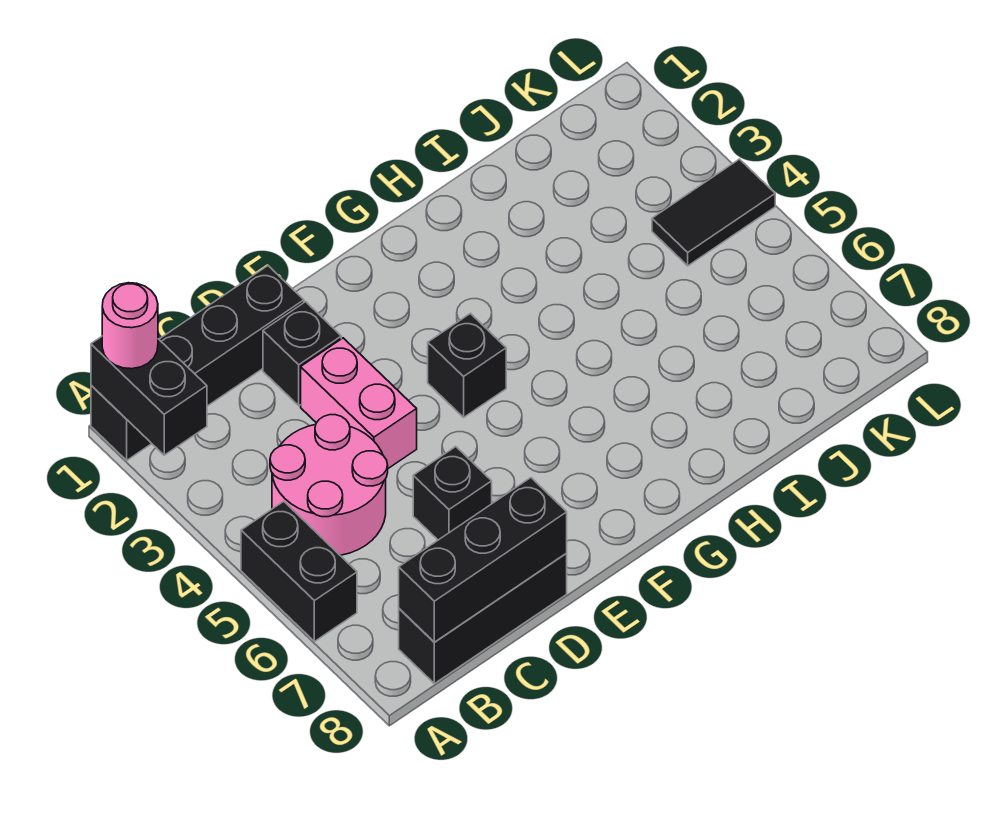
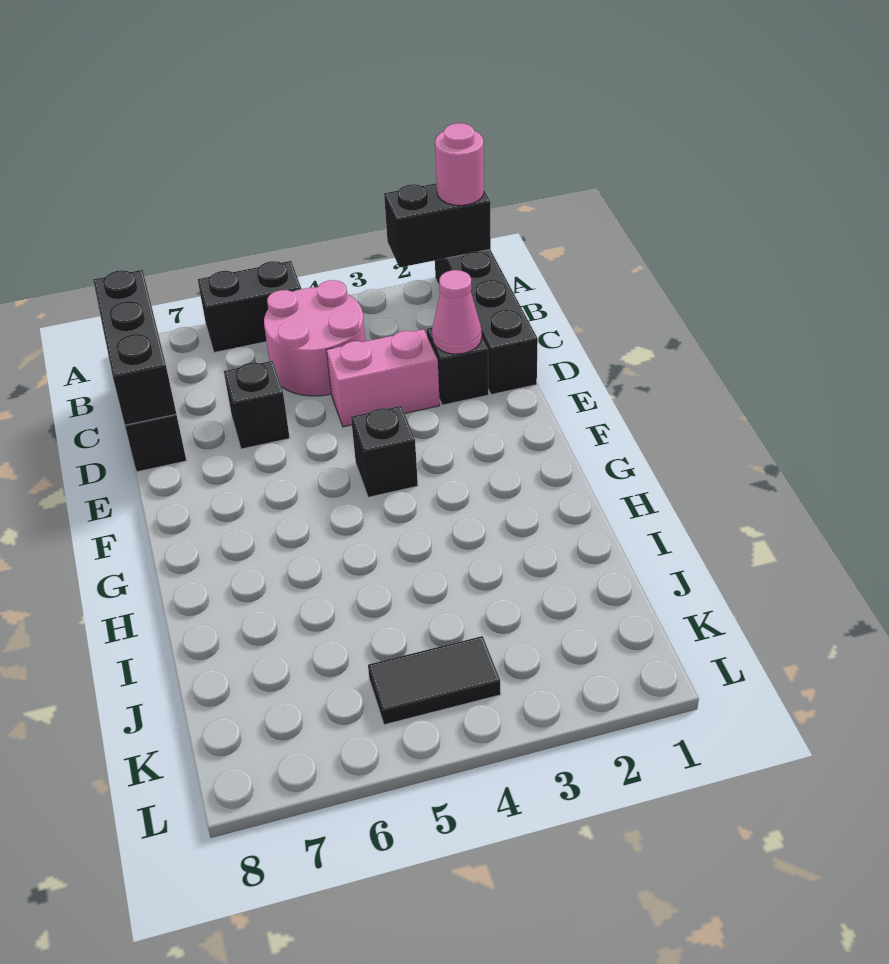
none -> pink cone D2 level 2
black tile K4:L4 level 1 -> black tile K4:K5 level 1

